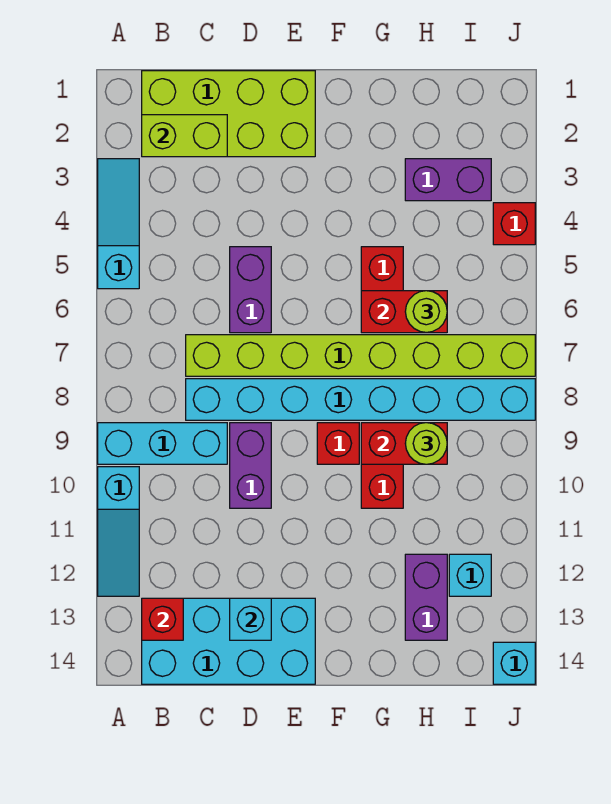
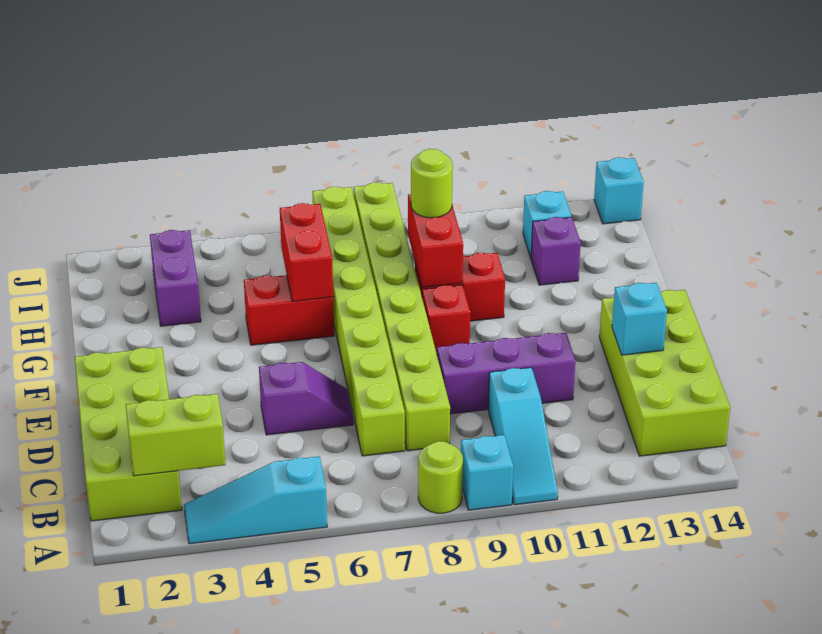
cyan brick A9:C9 level 1 -> cyan brick A9 level 1
cyan slope A10:A12 level 1 top 10 -> cyan slope A10:C10 level 1 top C
lime brick B2:C2 level 2 -> lime brick B2:B3 level 2
cyan brick B13:E14 level 1 -> lime brick B13:E14 level 1
red brick B13 level 2 -> none
cyan brick C8:J8 level 1 -> lime brick C8:J8 level 1
purple brick D5:D6 level 1 -> purple slope D5:D6 level 1 top 5
purple brick D9:D10 level 1 -> purple brick D9:D11 level 1
lime round brick H6 level 3 -> lime round brick A8 level 1
purple brick H12:H13 level 1 -> purple brick H12 level 1
red brick J4 level 1 -> none

